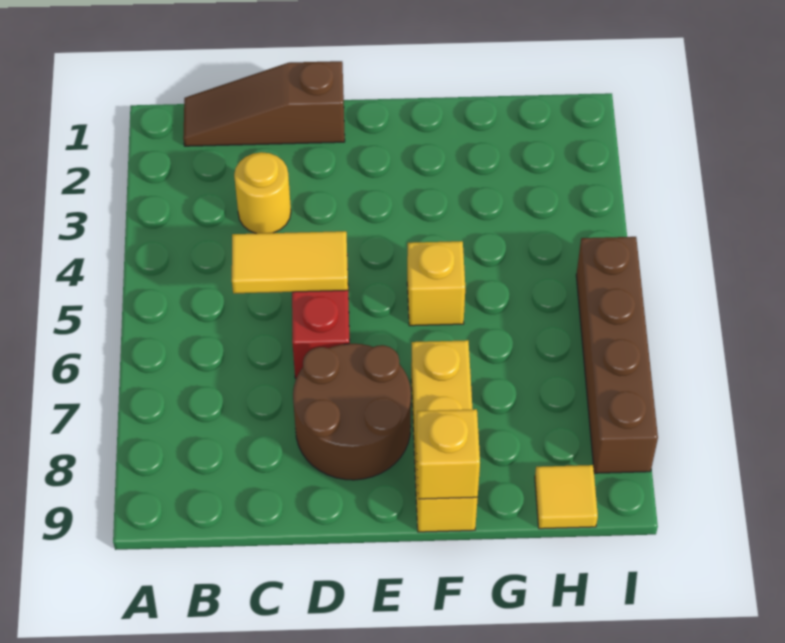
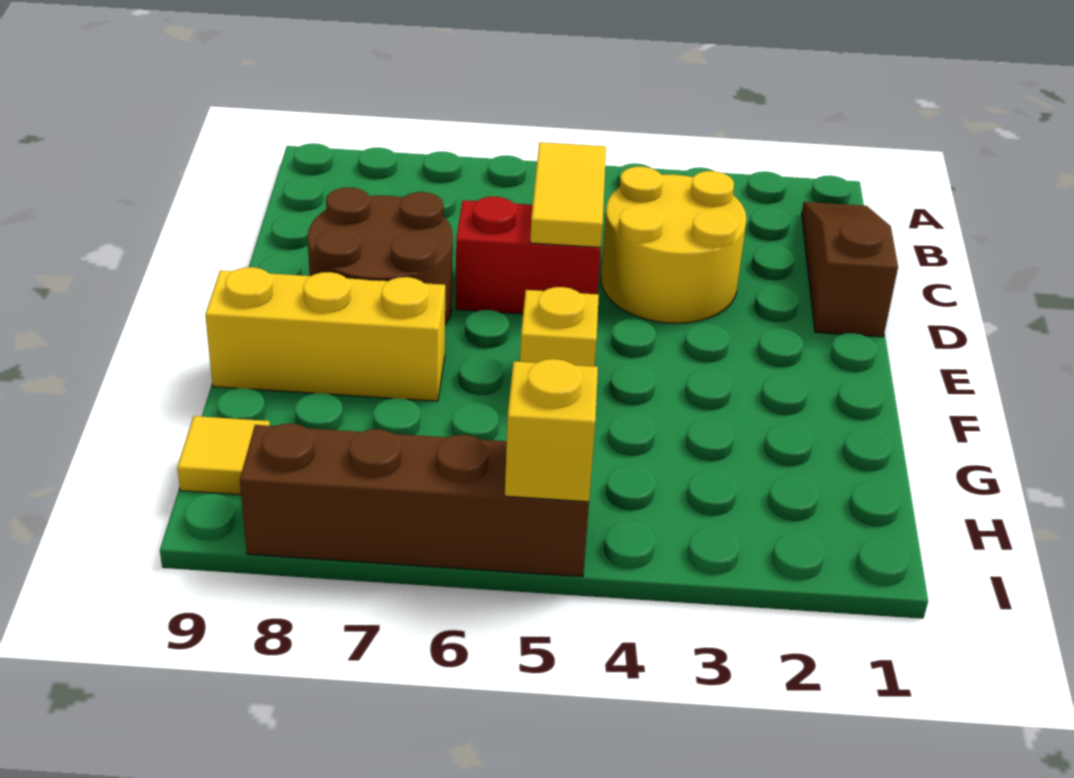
yellow round brick C3 level 1 -> yellow round brick C3:D4 level 1
yellow brick F9 level 2 -> yellow brick I5 level 2

